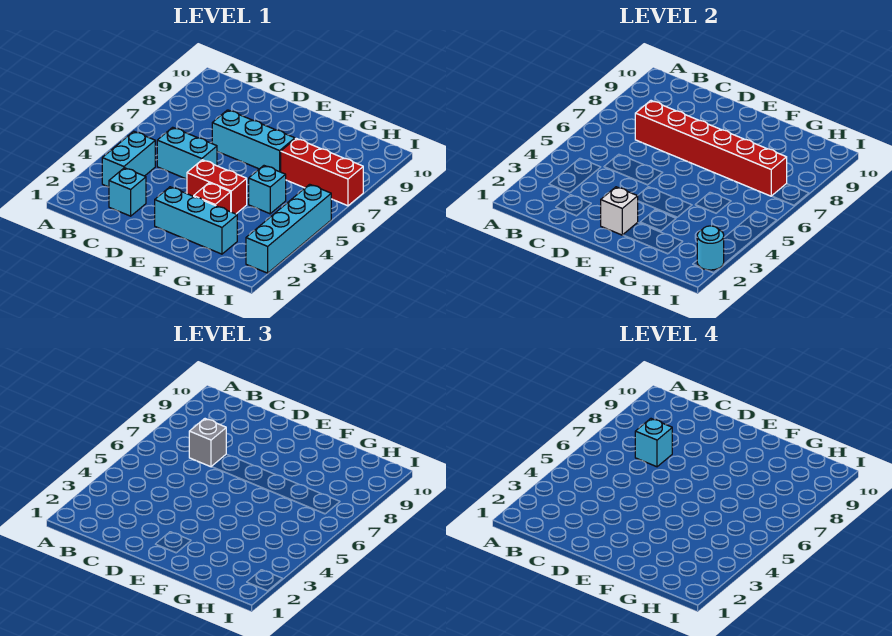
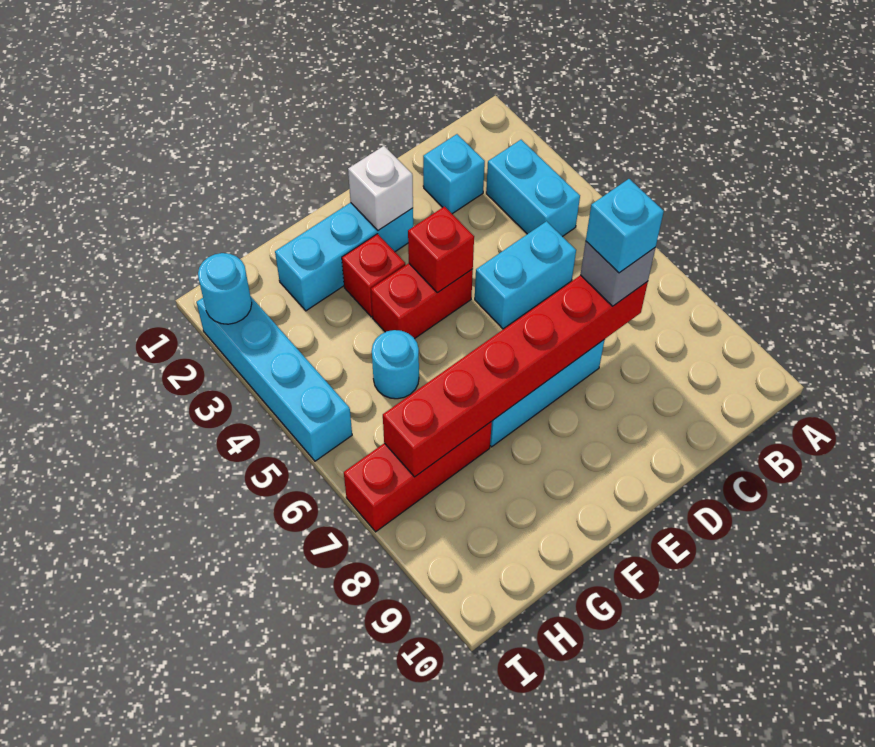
none -> red brick E4 level 2
cyan brick G5 level 1 -> cyan round brick G5 level 1

